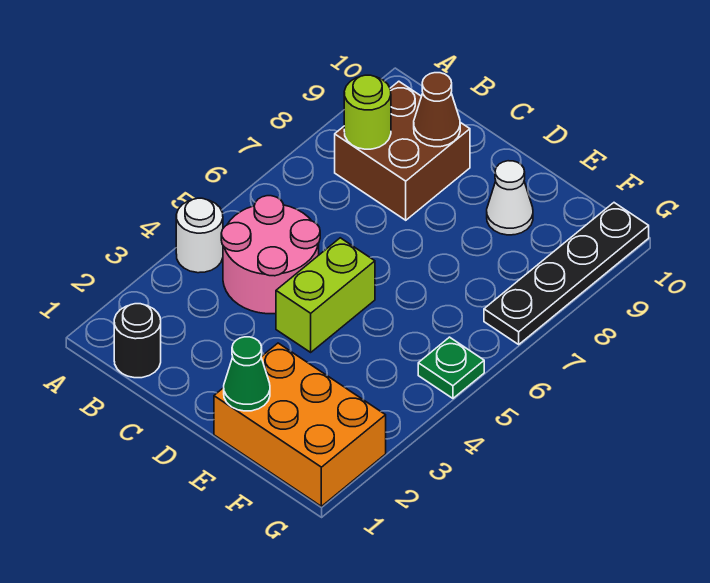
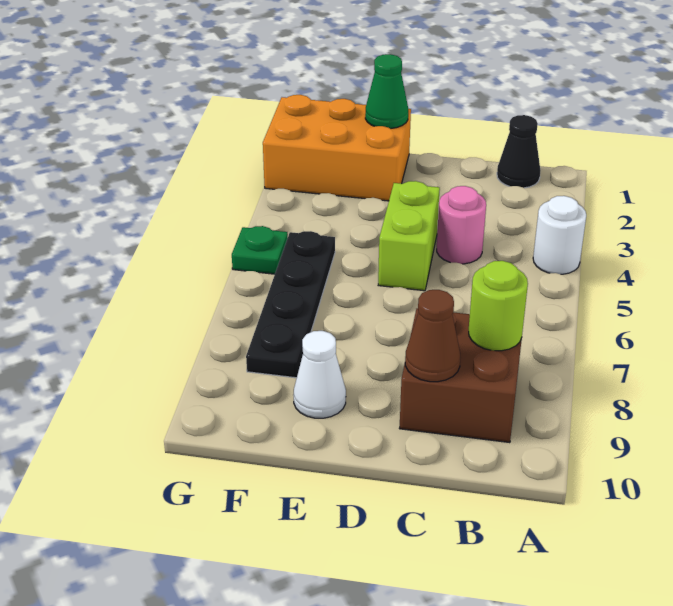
black round brick B1 level 1 -> black cone B1 level 1
pink round brick B4:C5 level 1 -> pink round brick C4 level 1
black plate G7:G10 level 1 -> black plate F5:F8 level 1

